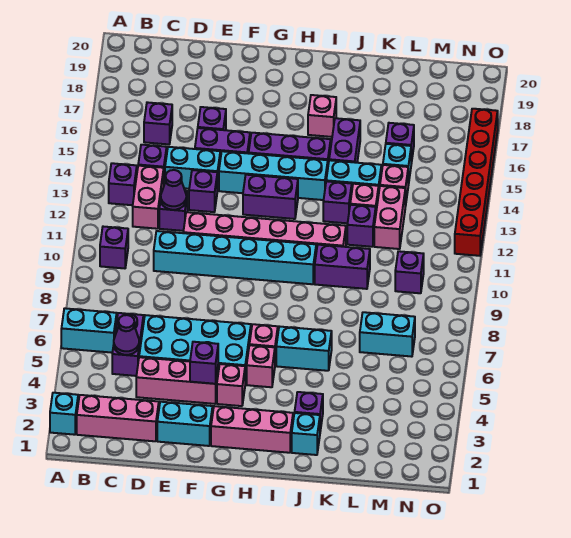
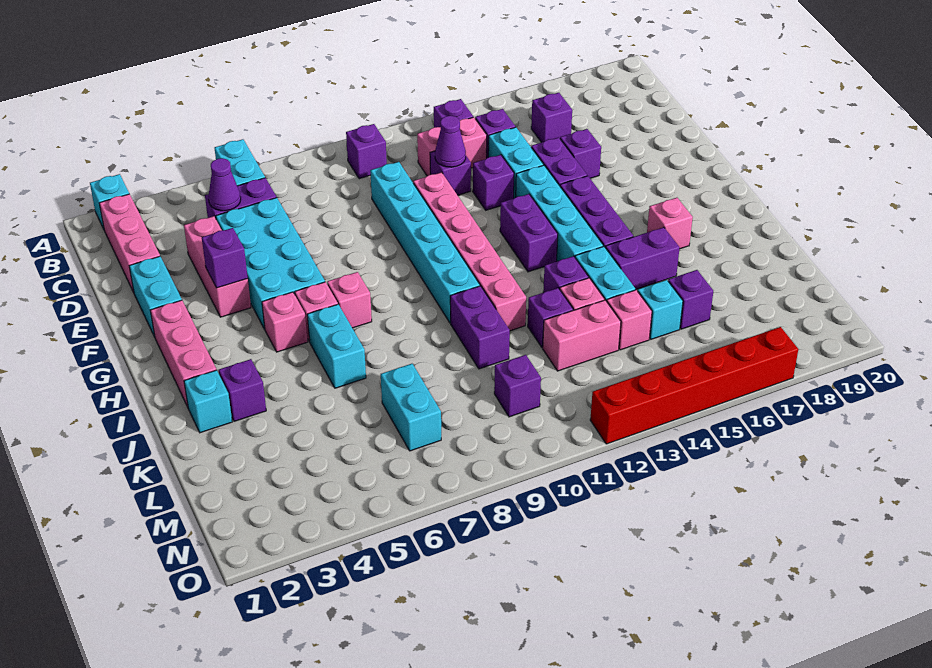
pink brick G4 level 1 -> pink brick H7 level 1

